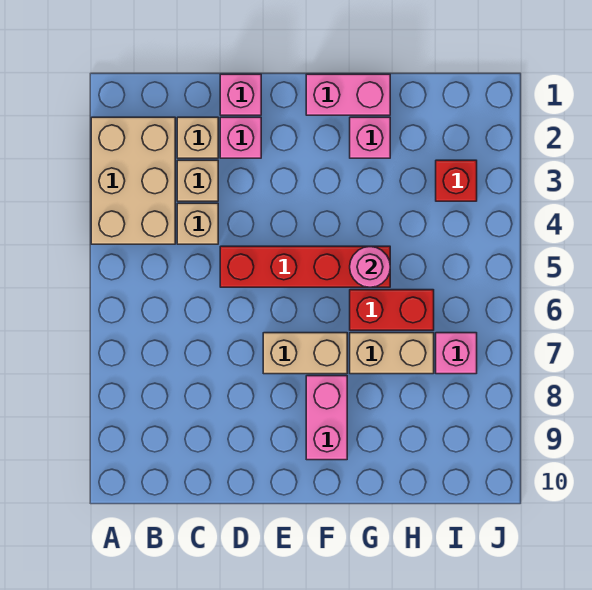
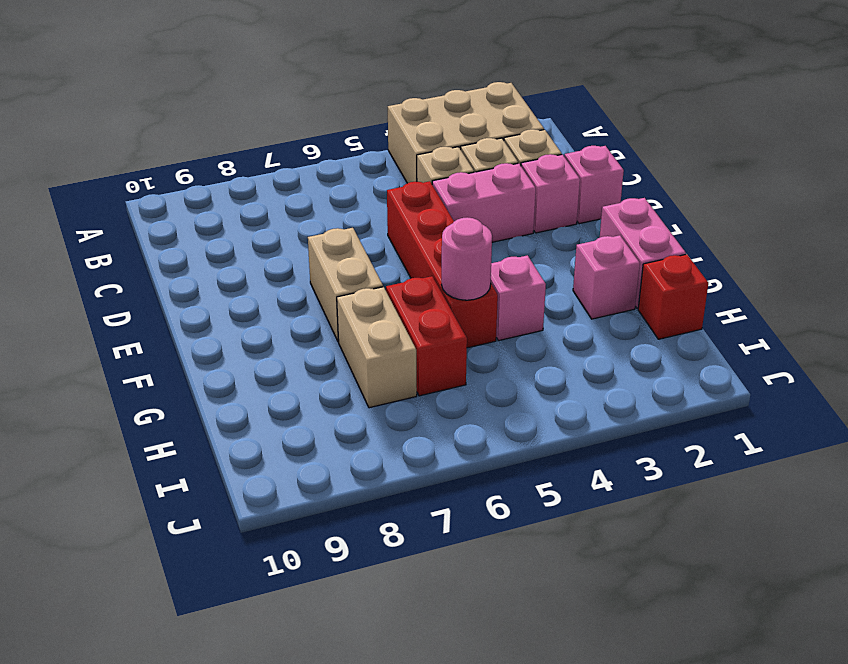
pink brick F8:F9 level 1 -> pink brick D3:D4 level 1
red brick I3 level 1 -> red brick H1 level 1
pink brick I7 level 1 -> pink brick G4 level 1

